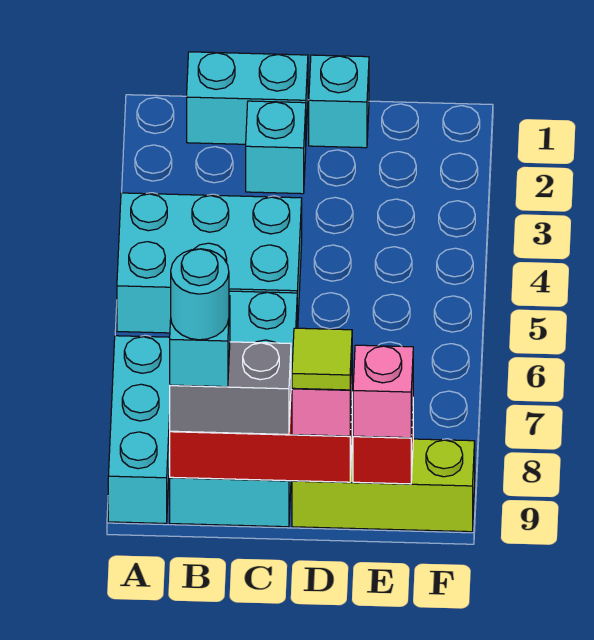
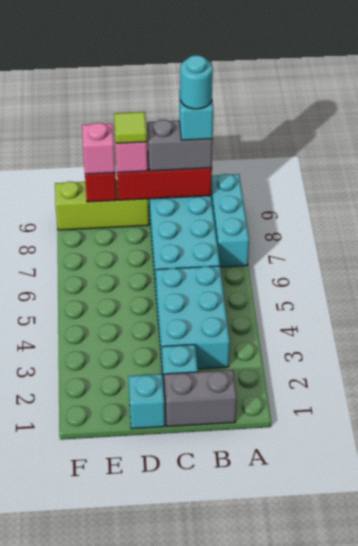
cyan brick A4:C5 level 1 -> cyan brick B3:C5 level 1
cyan brick B1:C1 level 1 -> grey brick B1:C1 level 1

